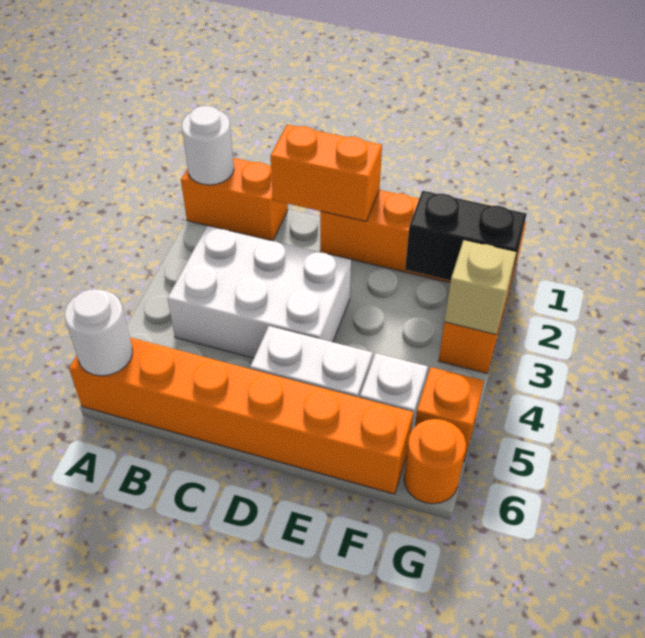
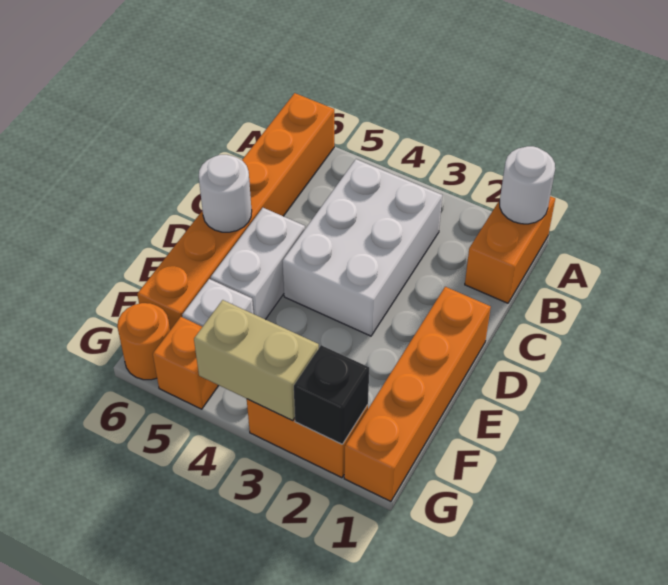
white round brick A6 level 2 -> white round brick D6 level 2
orange brick C1:D1 level 2 -> none
black brick F2:G2 level 2 -> black brick G2 level 2
tan brick G3 level 2 -> tan brick G3:G4 level 2

